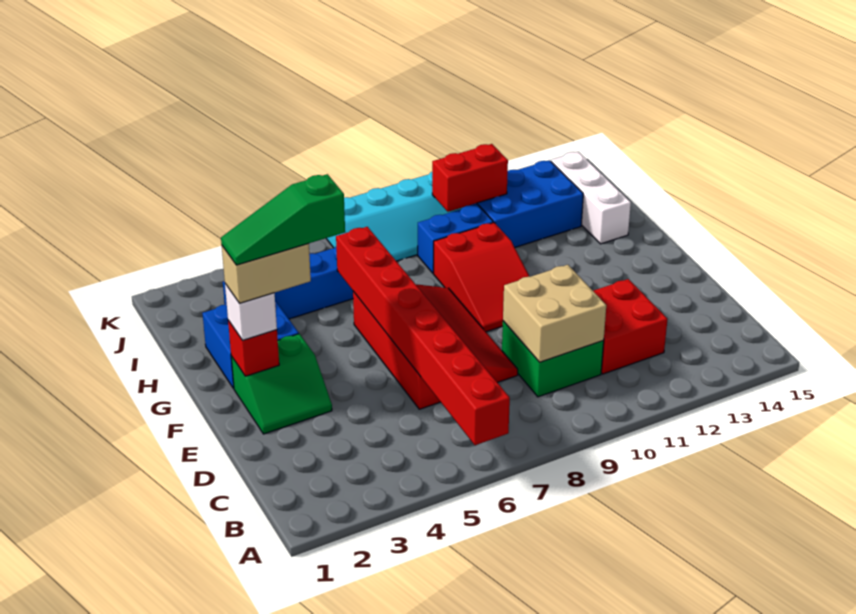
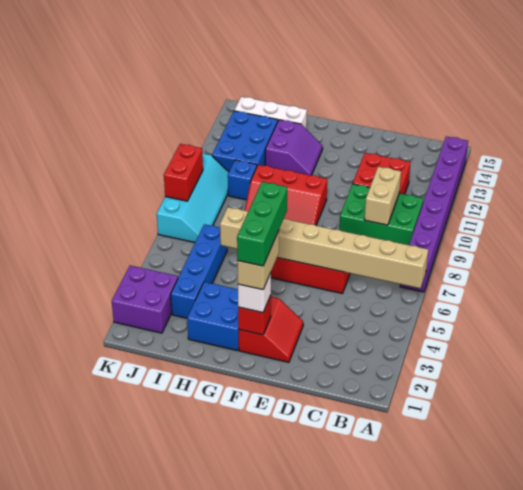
red brick A6:H6 level 2 -> tan brick A6:H6 level 2
none -> purple brick A7:A14 level 1
green brick C9:D10 level 1 -> green brick B9:D10 level 1
tan brick C9:D10 level 2 -> tan brick C9:C10 level 2
green slope E2:F3 level 1 top F -> red slope E2:F3 level 1 top F
green slope F2:F4 level 5 top 4 -> green brick F2:F4 level 5
red slope F9:H10 level 1 top H -> red slope F9:H10 level 1 top 10
none -> purple slope G12:H13 level 1 top H
blue brick I9:I10 level 1 -> blue brick I10 level 1
none -> purple brick J2:K3 level 1
red brick J10:J11 level 2 -> red brick K8:K9 level 2

